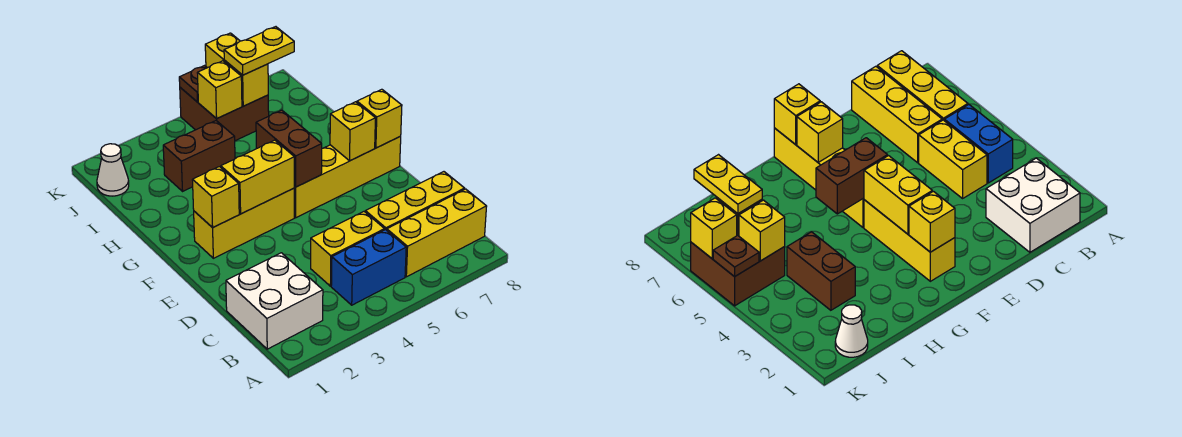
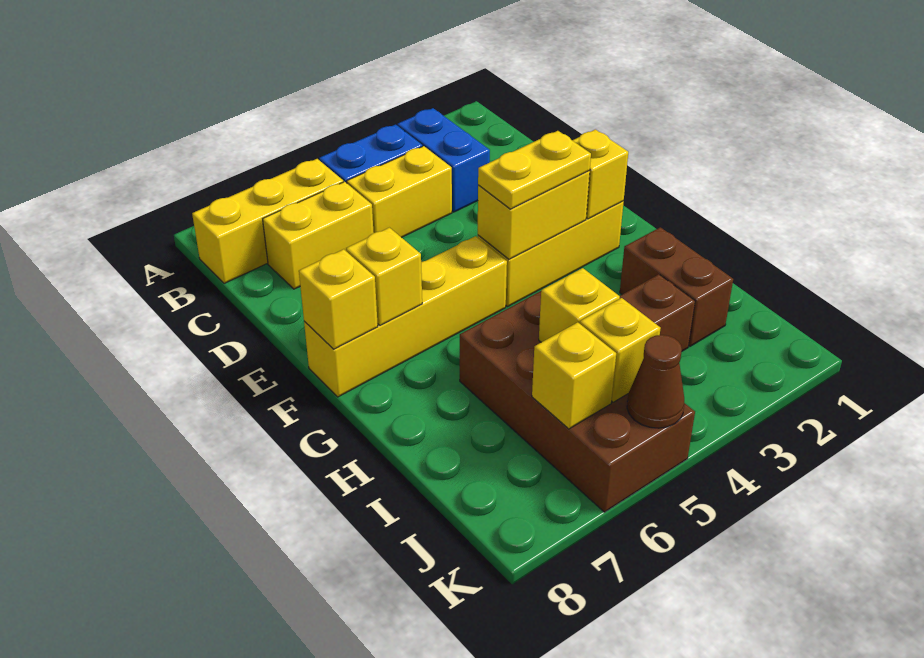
white brick B1:C2 level 1 -> none
none -> blue brick B3:C3 level 1
yellow brick C6:C8 level 1 -> yellow brick C6:C7 level 1
brown brick F5:G5 level 2 -> brown brick H2:I2 level 1
white cone J1 level 1 -> none
brown brick J5:K6 level 1 -> brown brick H5:K6 level 1
yellow plate J6:J7 level 3 -> yellow plate F3:F4 level 3
brown plate K5 level 2 -> brown cone K5 level 2
yellow brick K6 level 2 -> yellow brick I5 level 2

